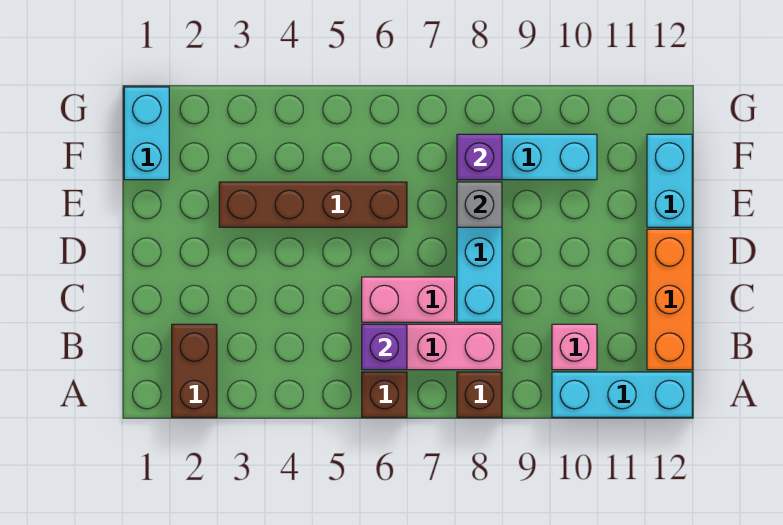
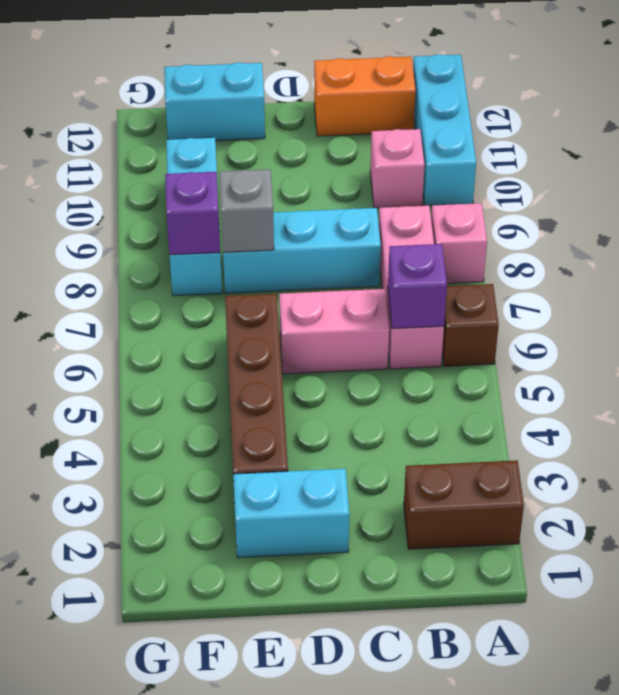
brown brick A8 level 1 -> pink brick A8 level 1
orange brick B12:D12 level 1 -> orange brick B12:C12 level 1
pink brick C6:C7 level 1 -> pink brick C6:D6 level 1
cyan brick F1:G1 level 1 -> cyan brick D2:E2 level 1

